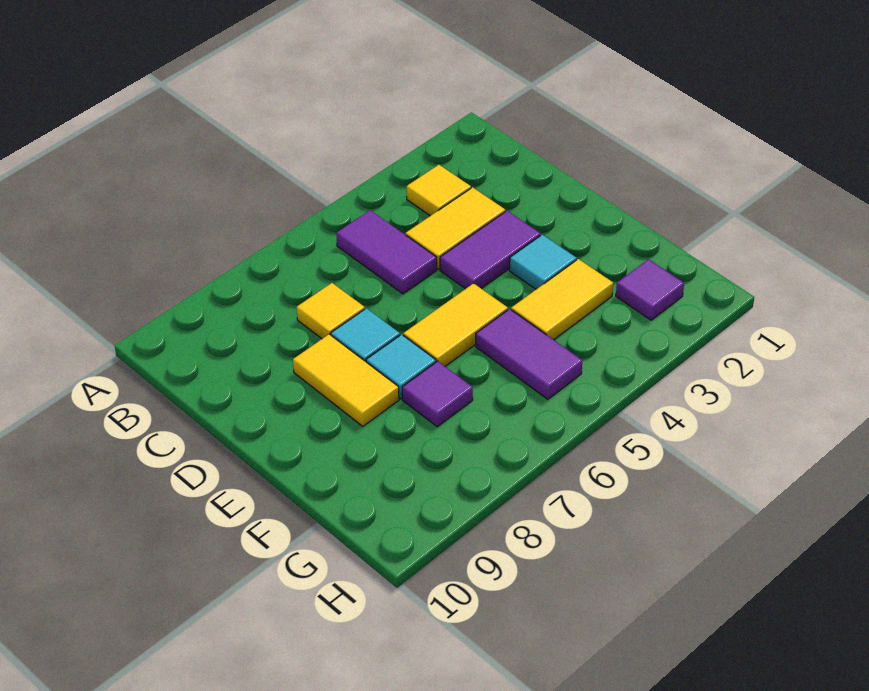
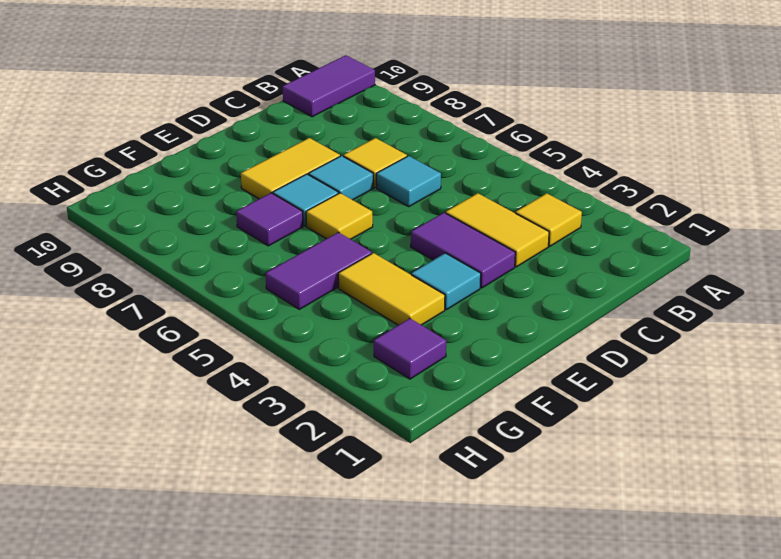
purple tile B5:C5 level 1 -> purple tile A10:B10 level 1
none -> cyan tile C6 level 1
yellow tile E5:E6 level 1 -> yellow tile E6 level 1

